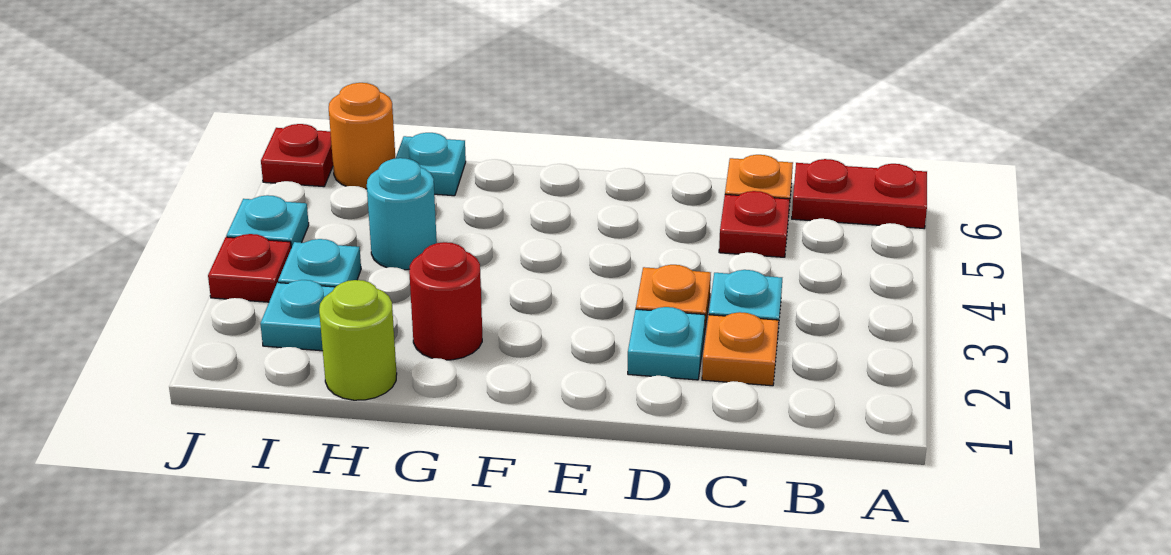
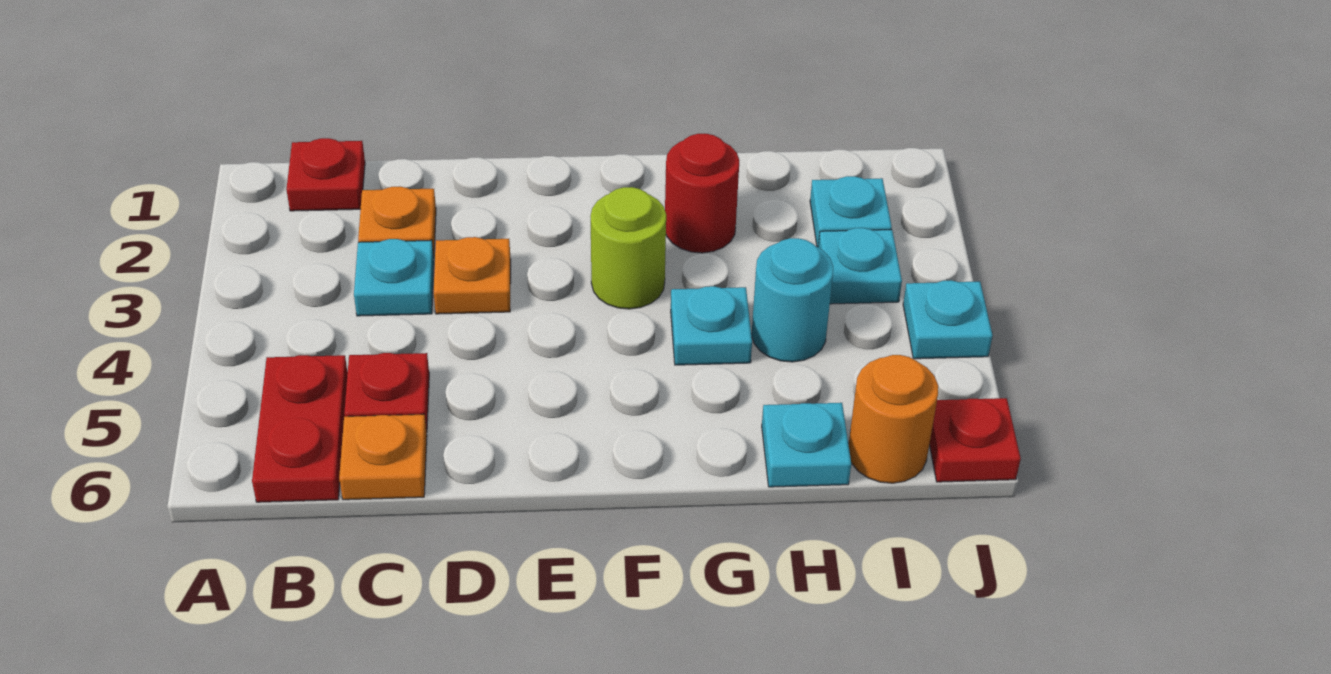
red plate A6:B6 level 1 -> red plate B5:B6 level 1
cyan plate D2 level 1 -> cyan plate G4 level 1
lime round brick H1 level 1 -> lime round brick F3 level 1
red plate J3 level 1 -> red plate B1 level 1

